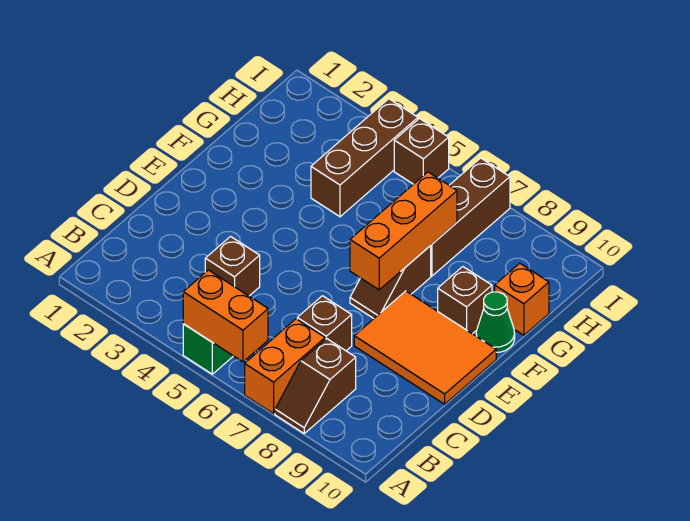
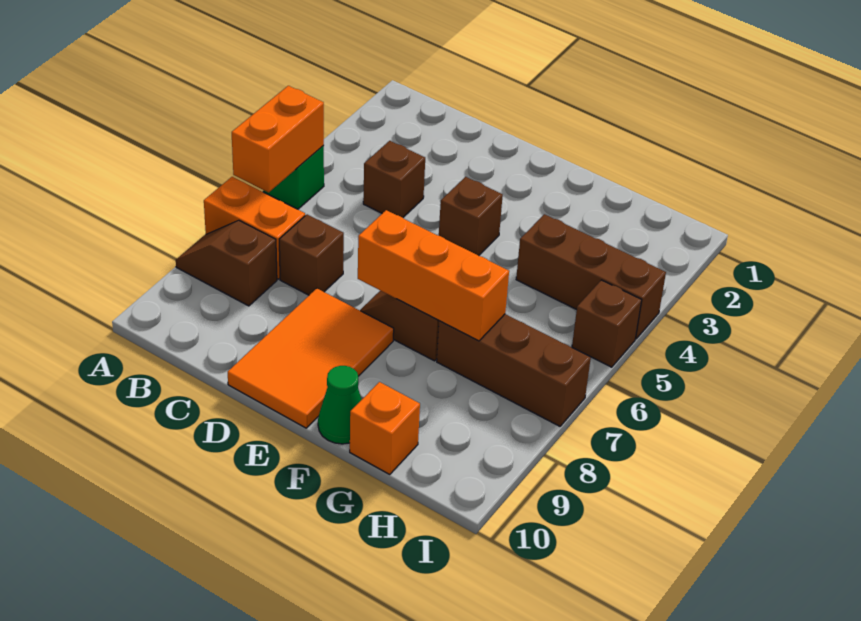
brown brick F9 level 1 -> brown brick E4 level 1

